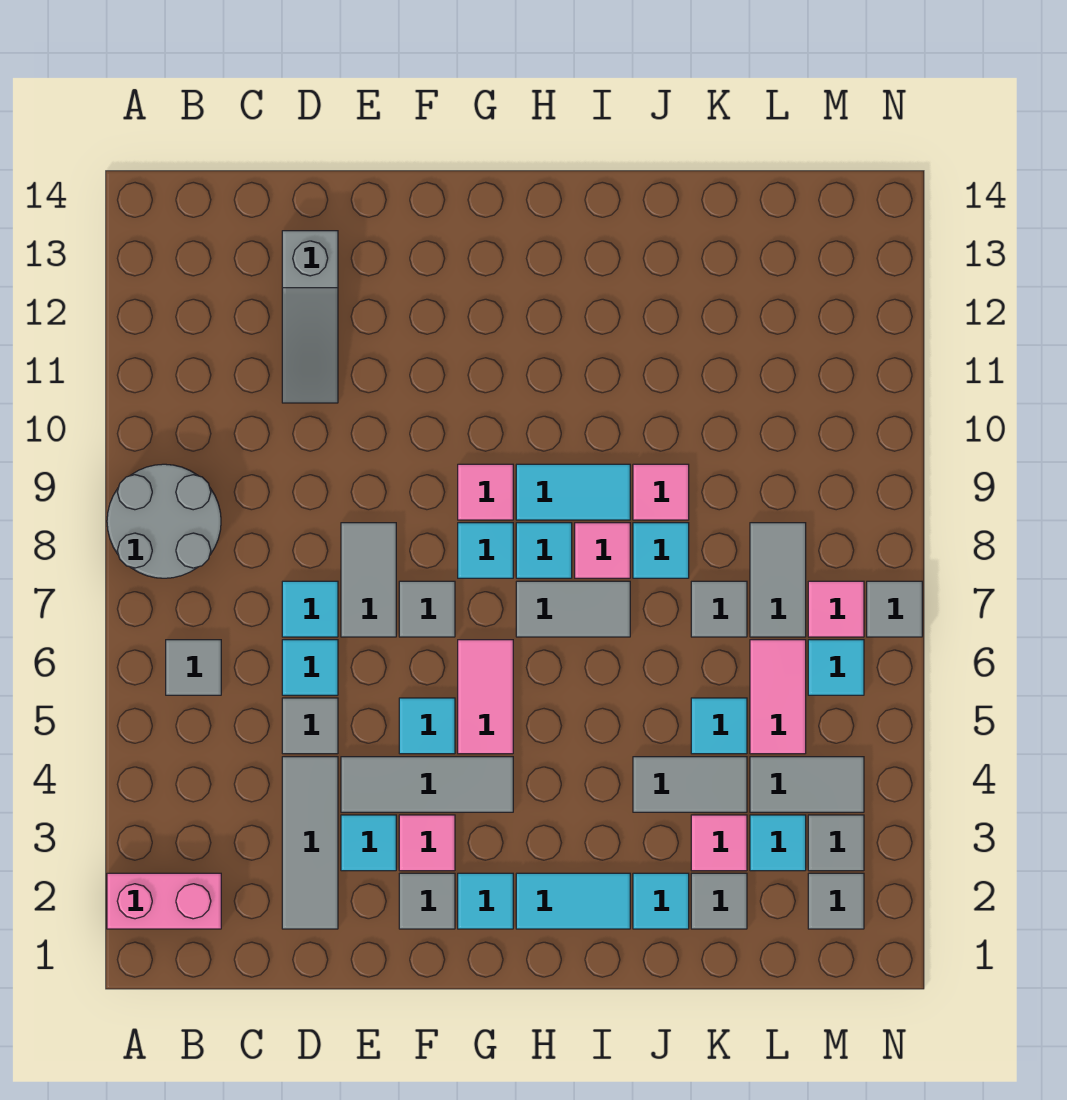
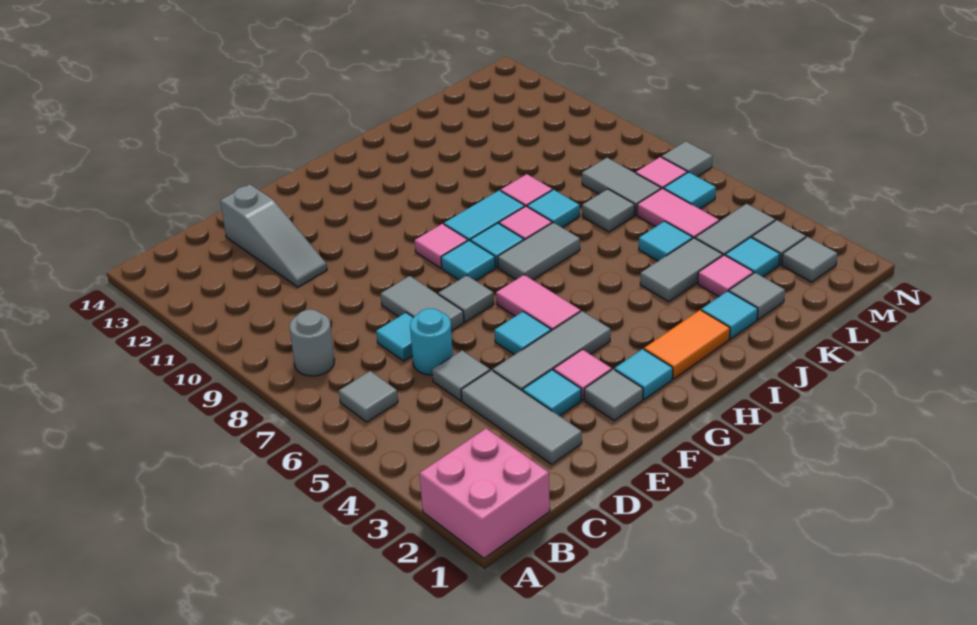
pink brick A2:B2 level 1 -> pink brick A1:B2 level 1
grey round brick A8:B9 level 1 -> grey round brick B8 level 1
cyan tile D6 level 1 -> cyan round brick D6 level 1
cyan tile H2:I2 level 1 -> orange tile H2:I2 level 1

